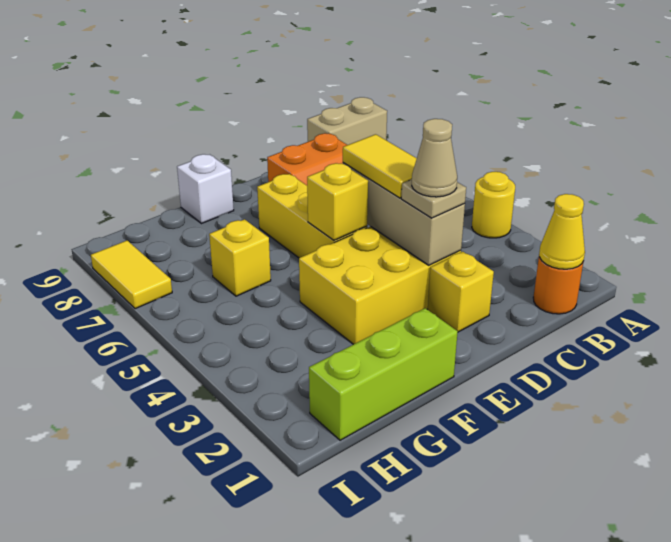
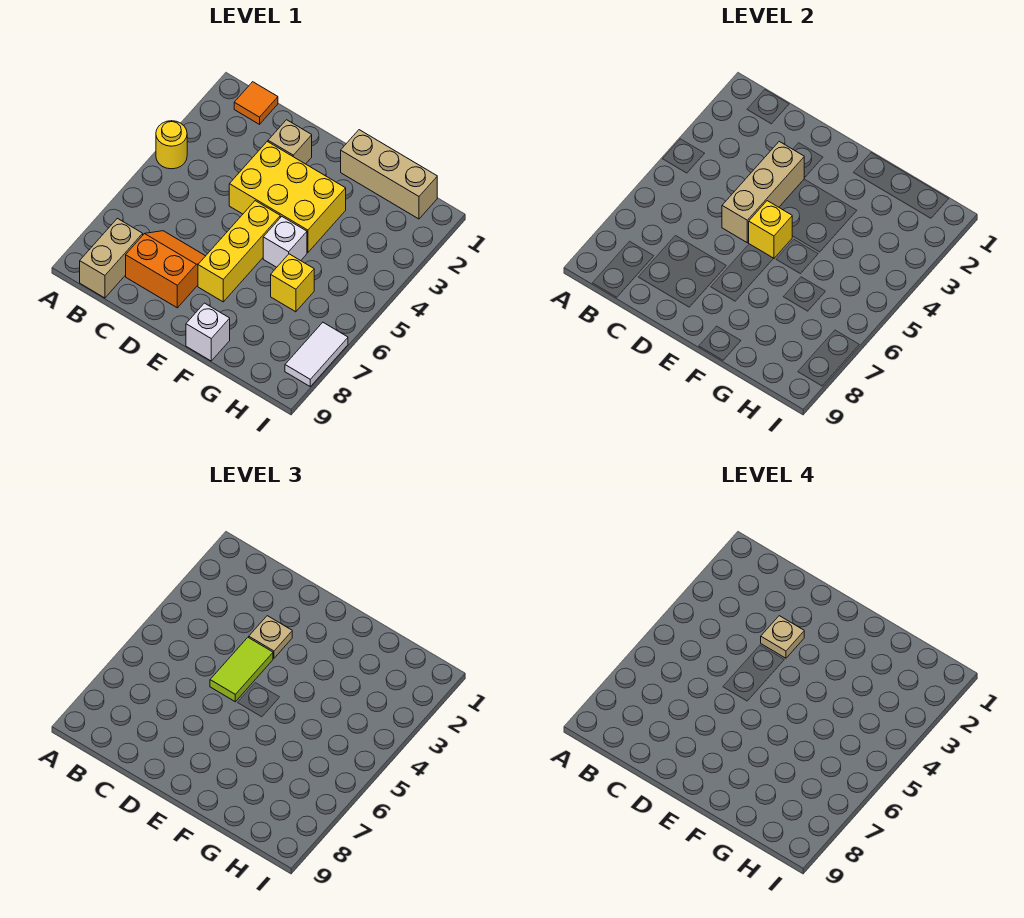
tan brick A9:B9 level 1 -> tan brick B8:B9 level 1
orange round brick B1 level 1 -> orange tile B1 level 1
yellow cone B1 level 2 -> none
yellow brick D2 level 1 -> tan brick D2 level 1
tan cone D3 level 4 -> tan plate D3 level 4
yellow tile D4:D5 level 3 -> lime tile D4:D5 level 3
lime brick F1:H1 level 1 -> tan brick F1:H1 level 1
none -> white brick F5 level 1
yellow tile I7:I8 level 1 -> white tile I7:I8 level 1

